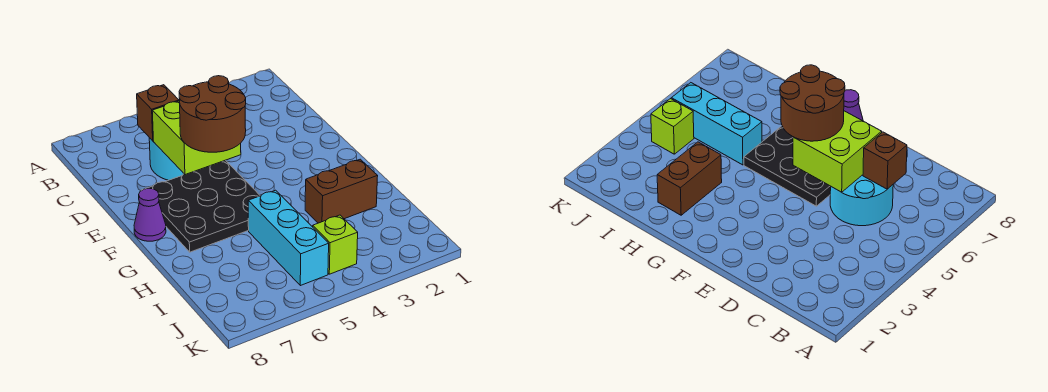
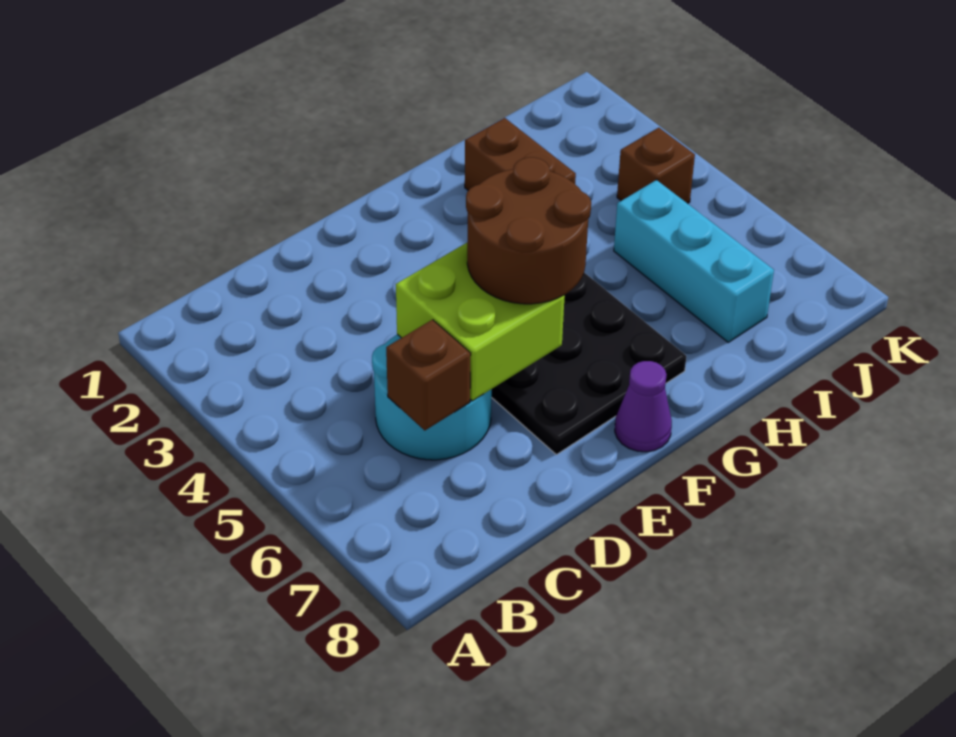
cyan brick H5:J5 level 1 -> cyan brick I5:I7 level 1
lime brick J4 level 1 -> brown brick J4 level 1

